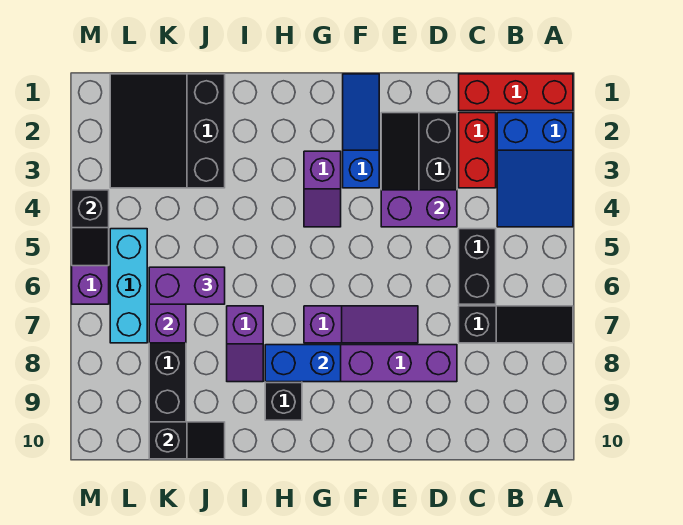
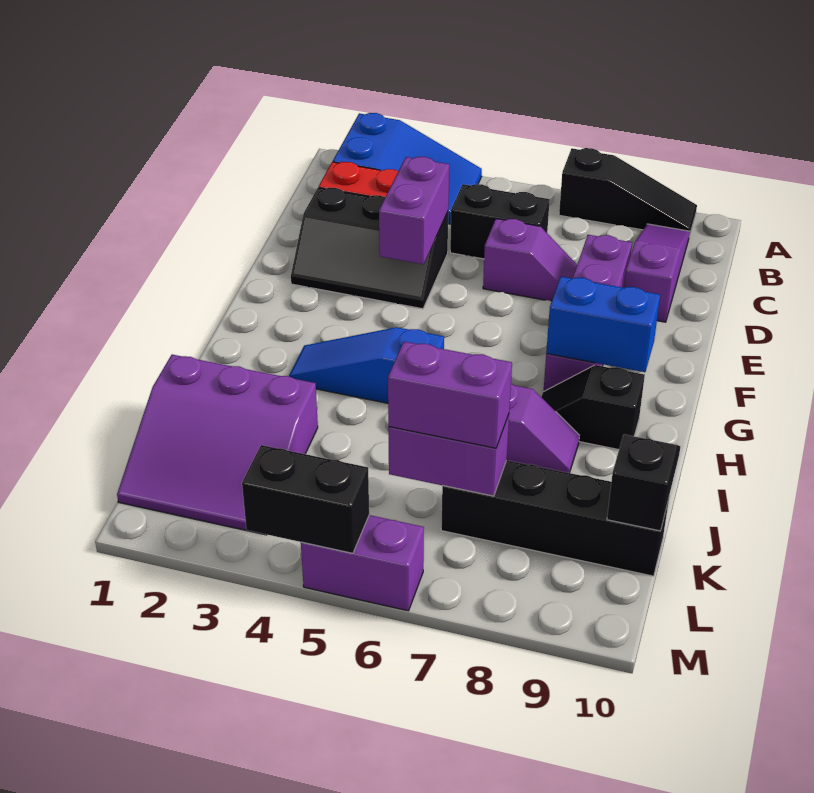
red brick A1:C1 level 1 -> none
black slope A7:C7 level 1 top C -> black slope A7:A9 level 1 top 7
purple slope E7:G7 level 1 top G -> purple slope B9:D9 level 1 top D
blue slope F1:F3 level 1 top 3 -> blue slope H3:H5 level 1 top 5
purple slope G3:G4 level 1 top 3 -> purple slope D6:D7 level 1 top 6
blue brick G8:H8 level 2 -> blue brick G8:G9 level 2
black slope J1:L3 level 1 top J -> purple slope J1:L3 level 1 top J
purple brick J6:K6 level 3 -> purple brick K6:K7 level 3
cyan brick L5:L7 level 1 -> none
black slope M4:M5 level 2 top 4 -> black brick M4:M5 level 2

